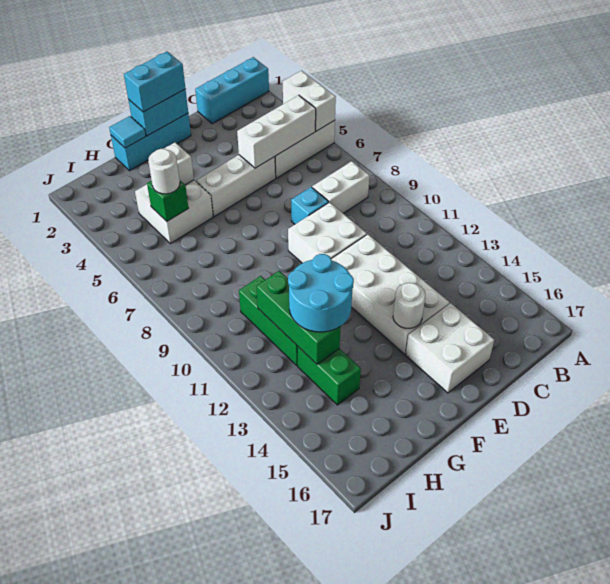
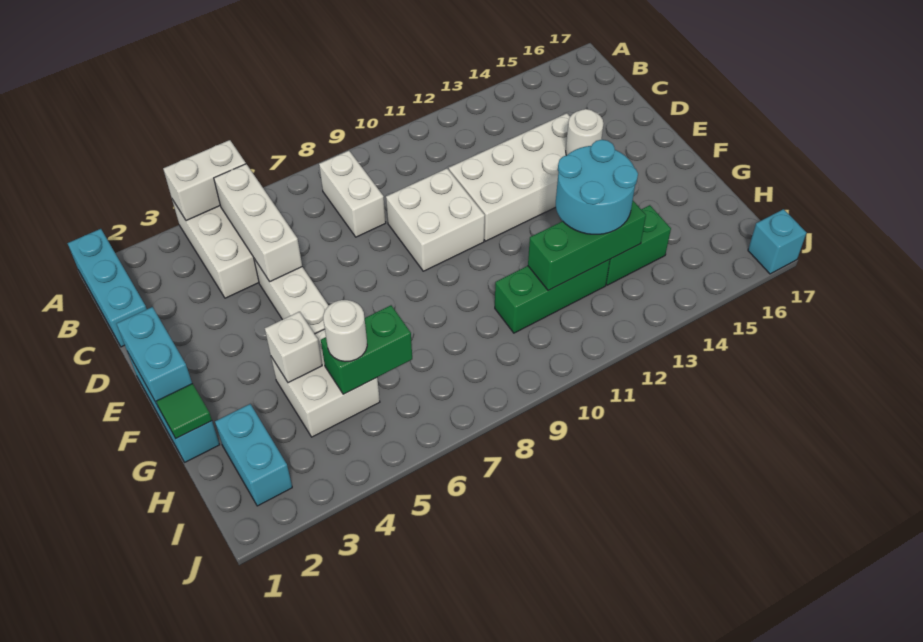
cyan brick D8 level 1 -> cyan brick J17 level 1
white brick D15:E16 level 1 -> none
cyan brick E1:F1 level 3 -> cyan brick H2:I2 level 1
cyan tile G1 level 2 -> green tile G1 level 2
green brick H5 level 2 -> green brick H5:H6 level 2

